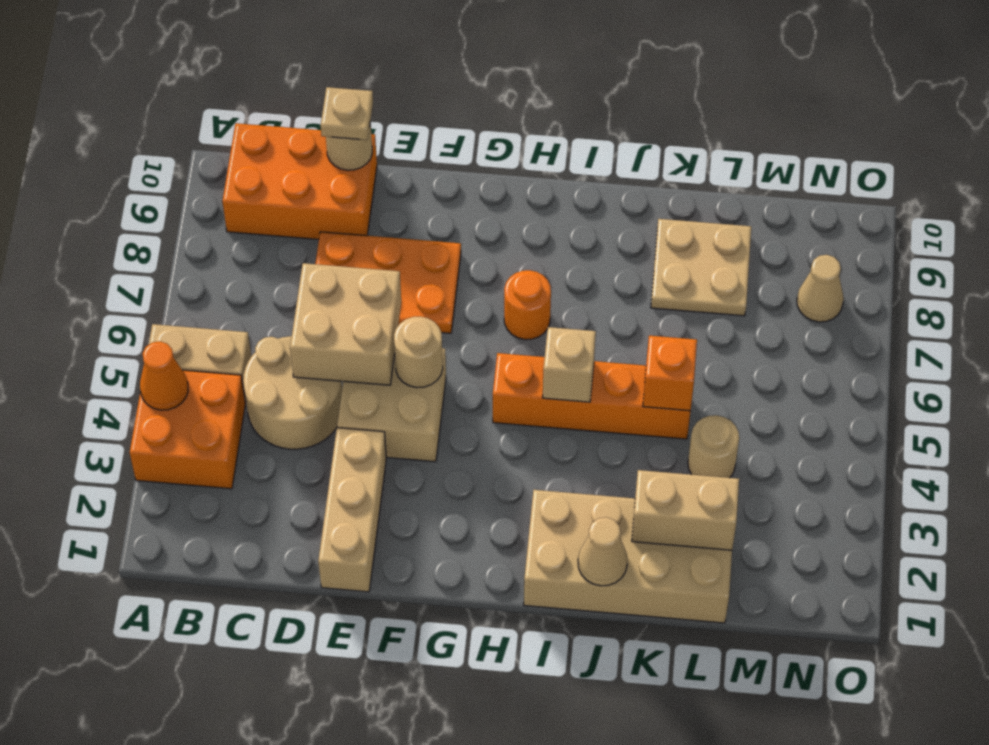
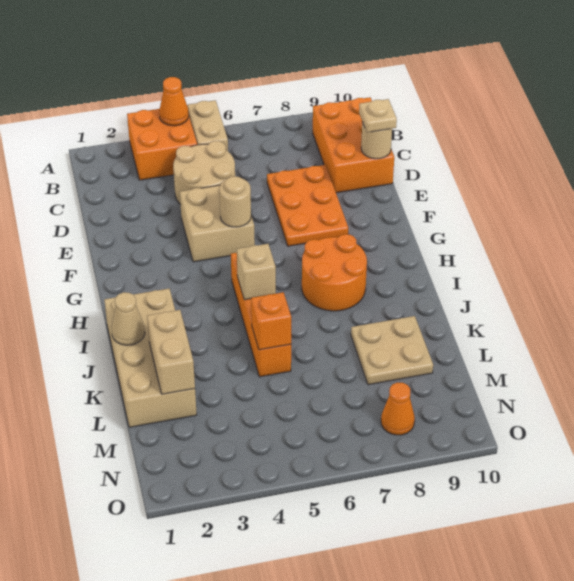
tan brick D5:E6 level 2 -> none
tan brick E1:E3 level 1 -> none
orange round brick H7 level 1 -> orange round brick H7:I8 level 1
tan round brick L4 level 1 -> none
tan cone N8 level 1 -> orange cone N8 level 1

